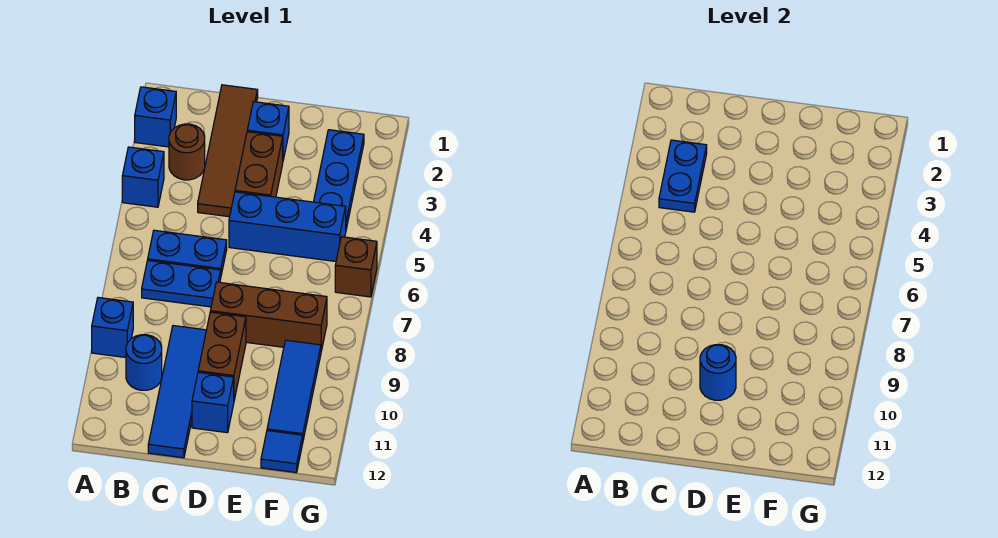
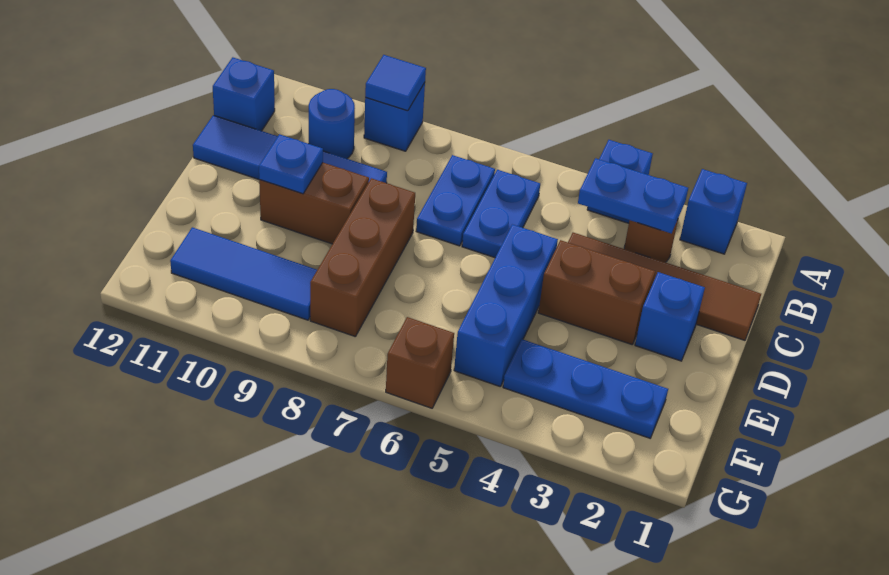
blue round brick D10 level 2 -> blue plate D10 level 2
blue brick D11 level 1 -> blue brick B12 level 1
blue tile F12 level 1 -> blue tile A9 level 2

